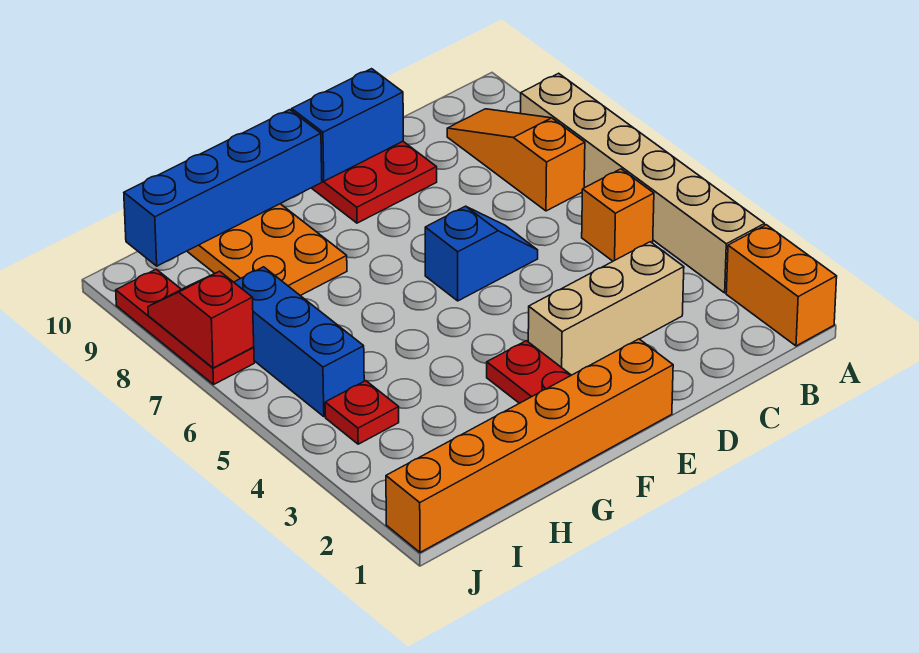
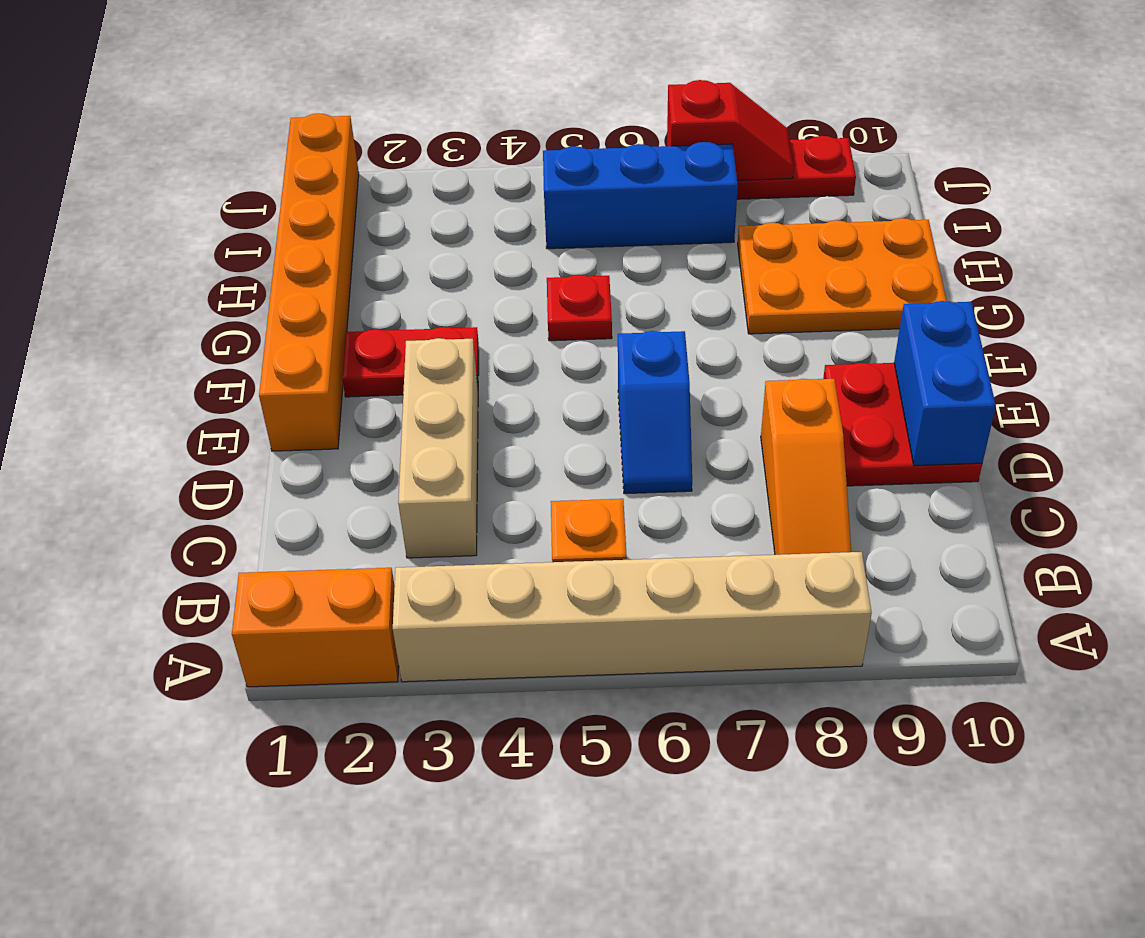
orange slope B7:B9 level 1 top 7 -> orange slope B8:D8 level 1 top D
blue brick F10:I10 level 2 -> none
red plate I4 level 1 -> red plate G5 level 1

